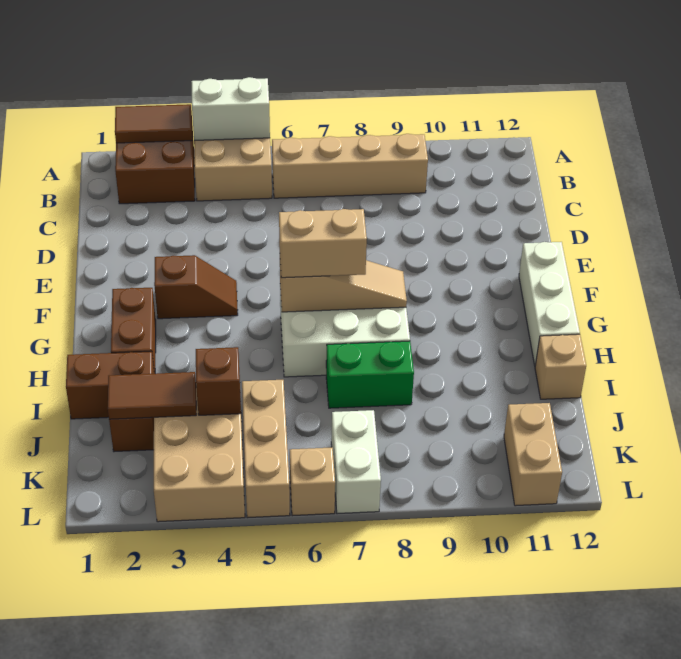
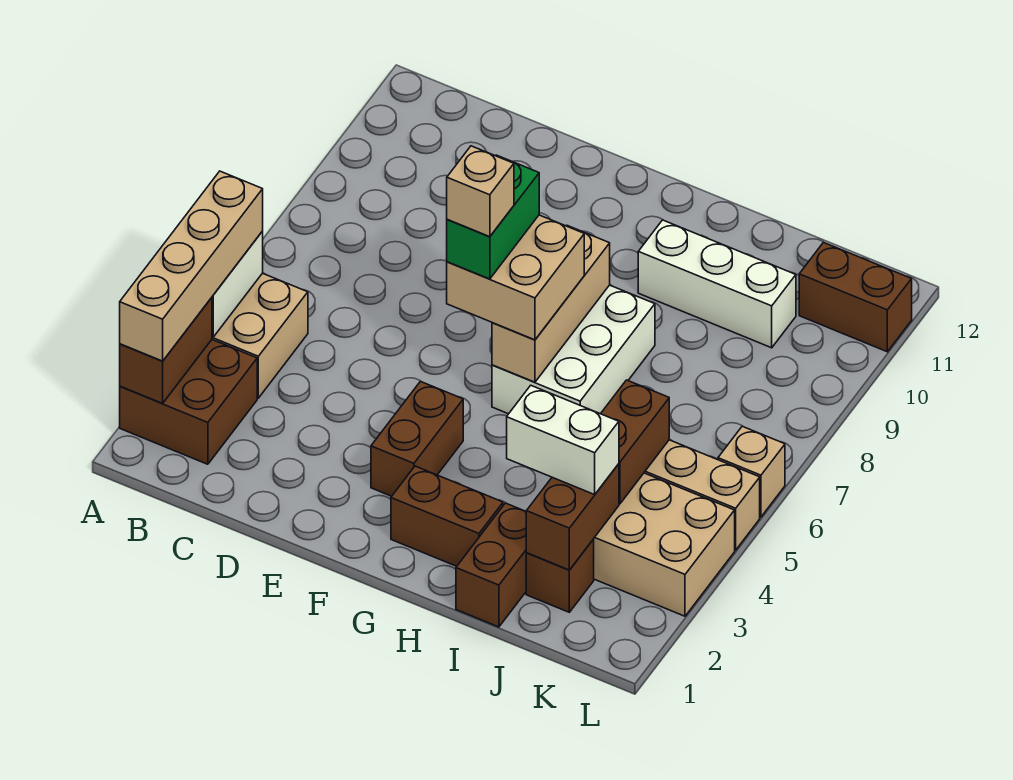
brown tile A2:A3 level 2 -> brown brick A2:A3 level 2
tan brick B6:B9 level 1 -> tan brick A2:A5 level 3
brown slope F3:F4 level 1 top 3 -> brown brick F3:F4 level 1
white brick F12:H12 level 1 -> white brick H10:J10 level 1
tan slope G6:G8 level 2 top 6 -> tan brick G6:G8 level 2
tan brick G6:G7 level 3 -> tan brick F6:G7 level 3
green brick I7:I8 level 1 -> green brick F6:F7 level 4
tan brick I12 level 1 -> tan brick F6 level 5
brown tile J2:J3 level 2 -> brown brick J2:J3 level 2
brown brick J4 level 2 -> brown brick J4:J5 level 2
white brick K7:L7 level 1 -> white brick I3:J3 level 3
tan brick K11:L11 level 1 -> brown brick K11:L11 level 1

